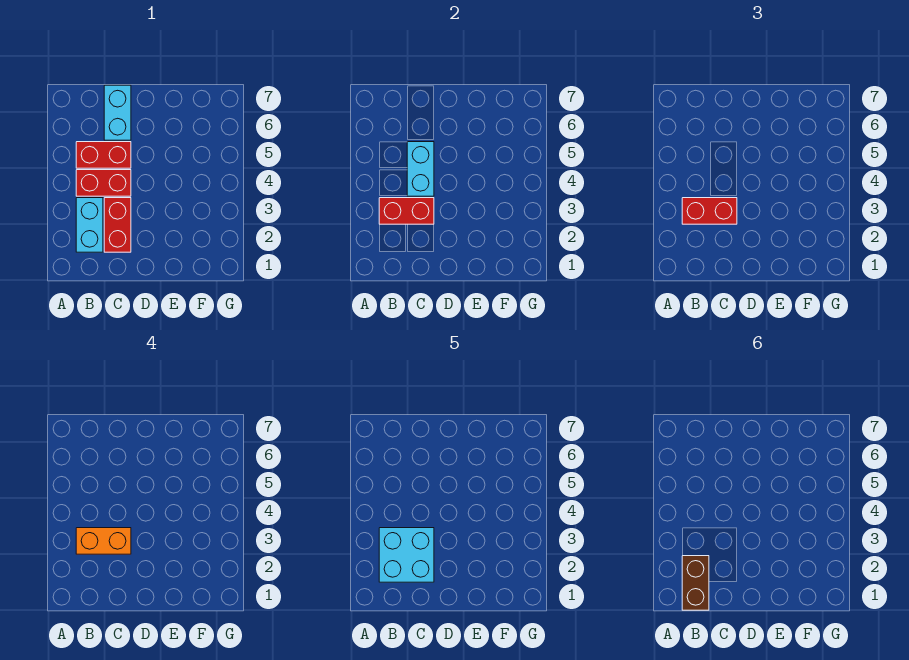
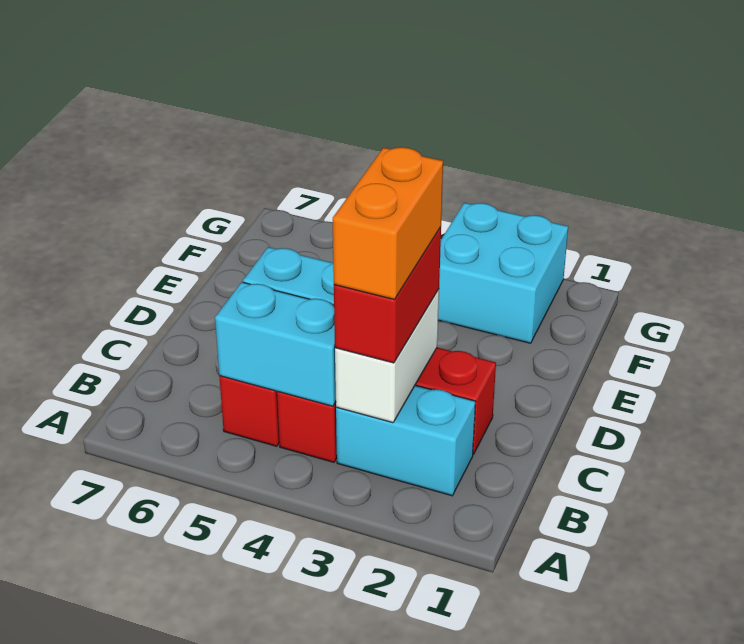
brown brick B1:B2 level 6 -> none
cyan brick B2:C3 level 5 -> cyan brick F2:G3 level 1
red brick B3:C3 level 2 -> white brick B3:C3 level 2
cyan brick C6:C7 level 1 -> cyan brick B4:B5 level 2

